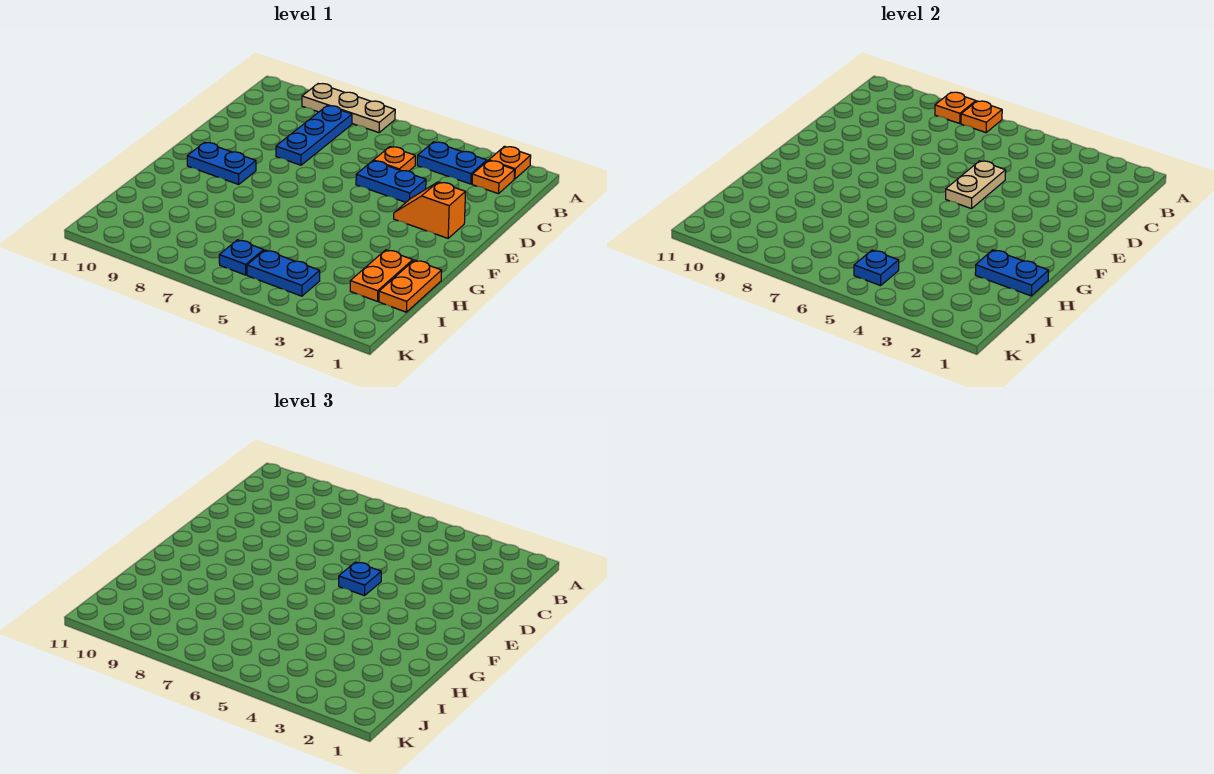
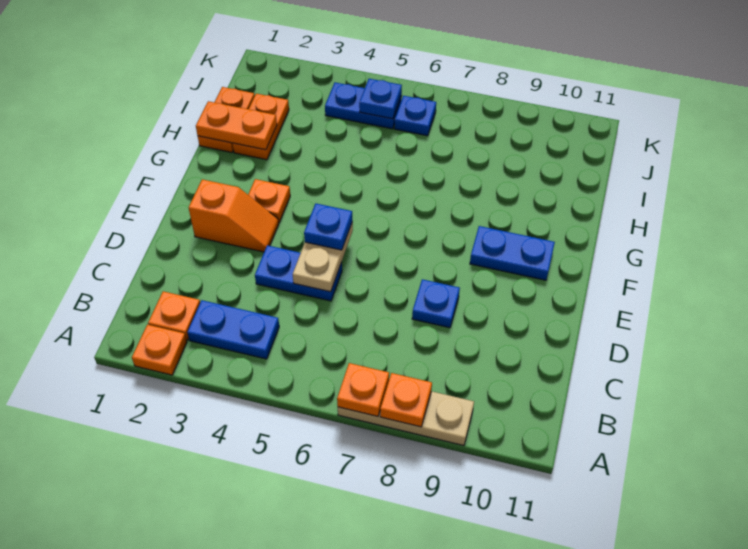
blue plate B8:D8 level 1 -> blue plate D8 level 1
orange plate C5 level 1 -> orange plate F3 level 1
blue plate H1:H2 level 2 -> orange plate H1:H2 level 2

